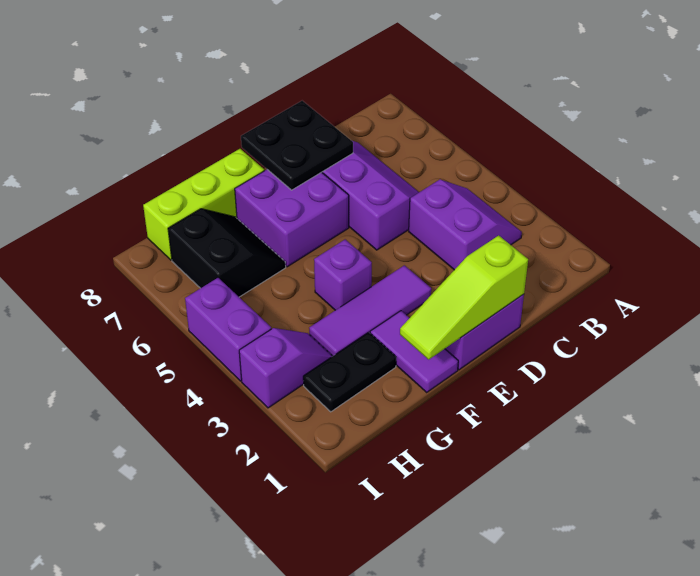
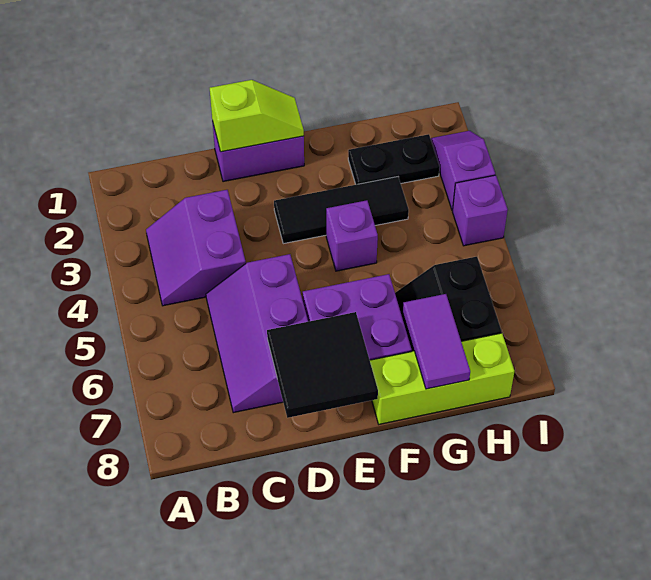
lime slope D1:F1 level 2 top D -> lime slope D1:E1 level 2 top D
black plate D7:E8 level 2 -> black tile D7:E8 level 2
purple tile E3:G3 level 1 -> black tile E3:G3 level 1
purple tile F1:F2 level 1 -> purple tile G7:G8 level 2
purple slope H3:I3 level 1 top I -> purple slope I2:I3 level 1 top 3
purple brick I4:I5 level 1 -> purple brick I4 level 1

